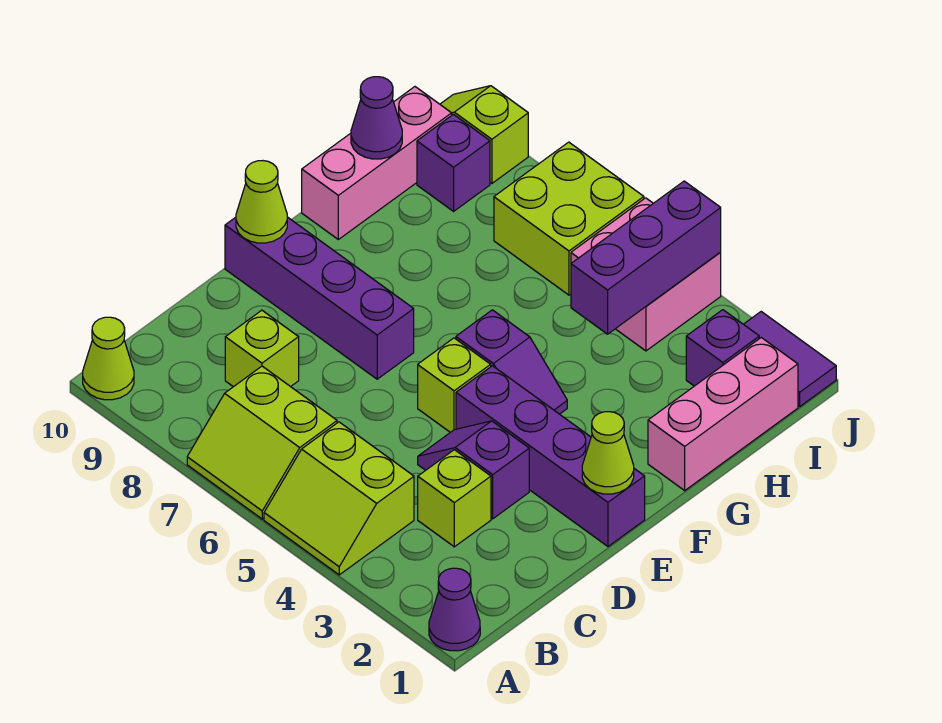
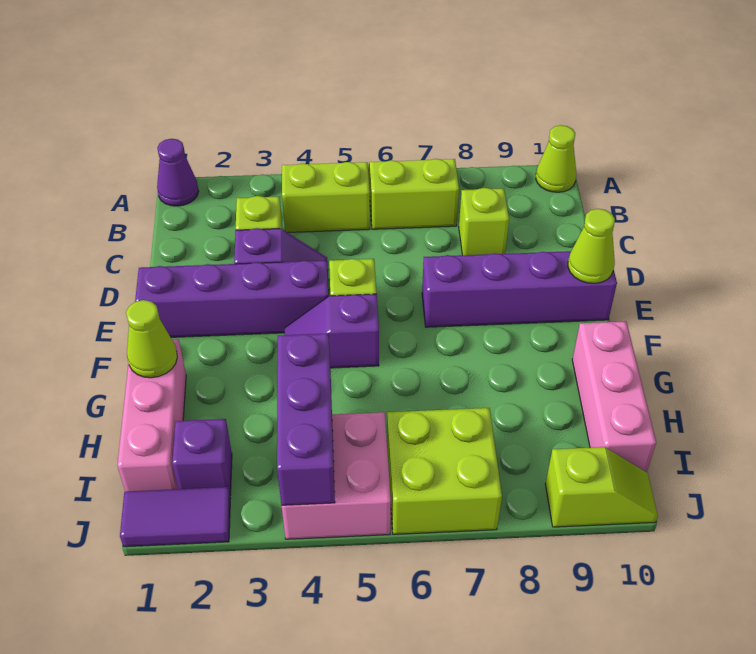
lime cone E1 level 2 -> lime cone G1 level 2
purple cone H10 level 2 -> none
purple brick I9 level 1 -> none

